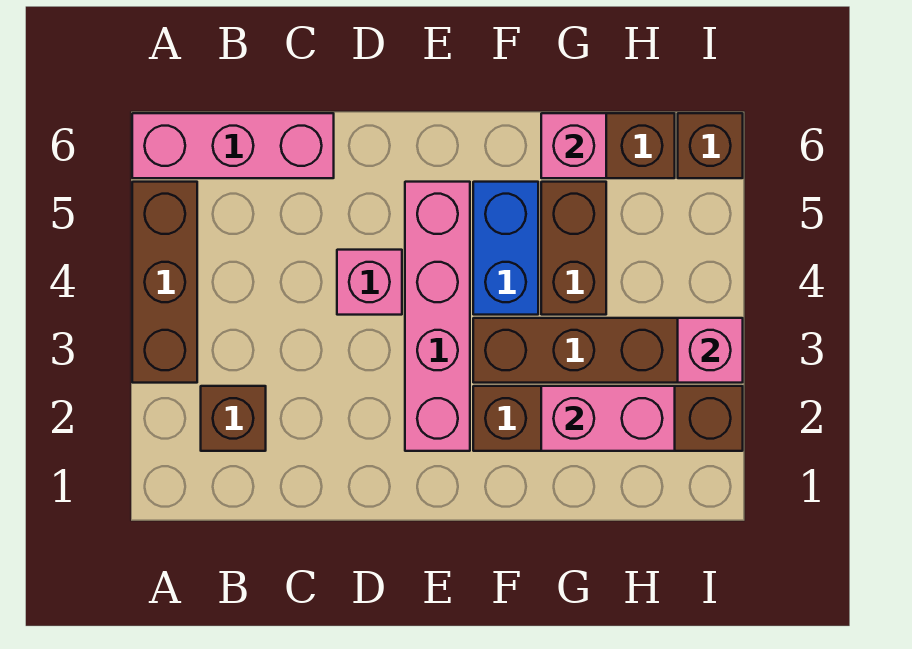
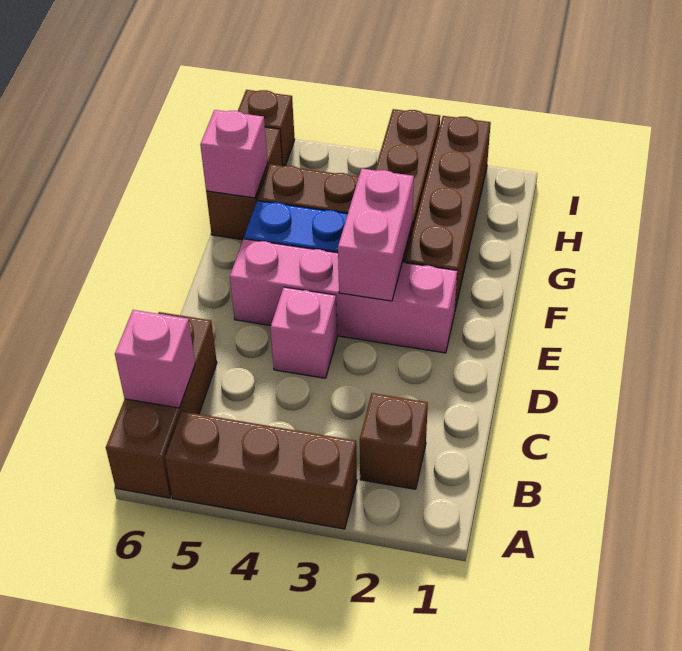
pink brick A6:C6 level 1 -> brown brick A6:C6 level 1
pink brick G2:H2 level 2 -> pink brick E3:F3 level 2
pink brick I3 level 2 -> pink brick B6 level 2

